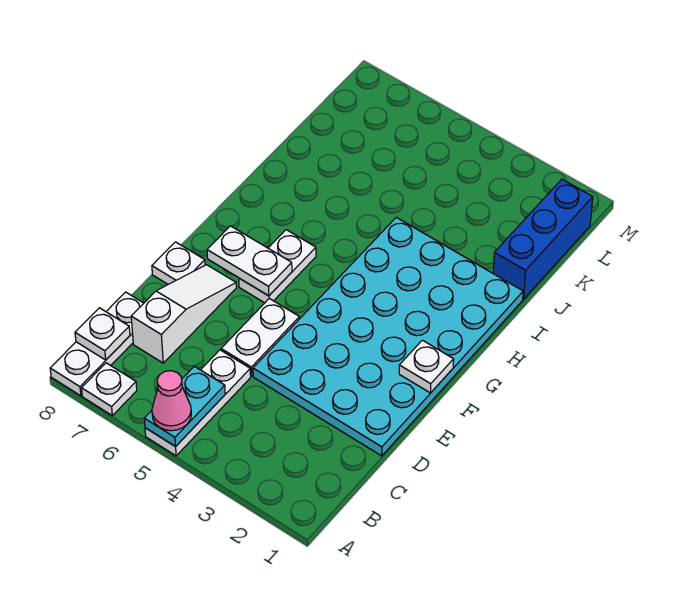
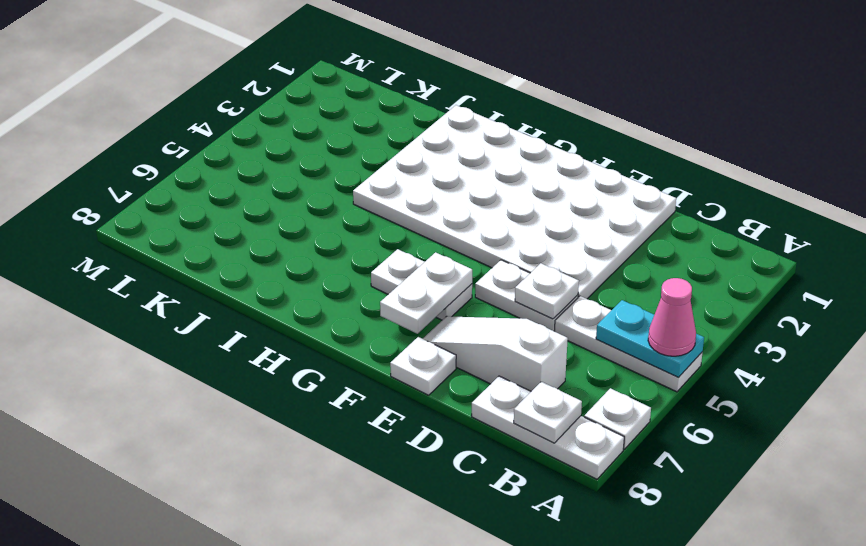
cyan plate D1:I4 level 1 -> white plate D1:I4 level 1
white plate F1 level 2 -> white plate D5 level 2
blue brick J1:L1 level 1 -> none

